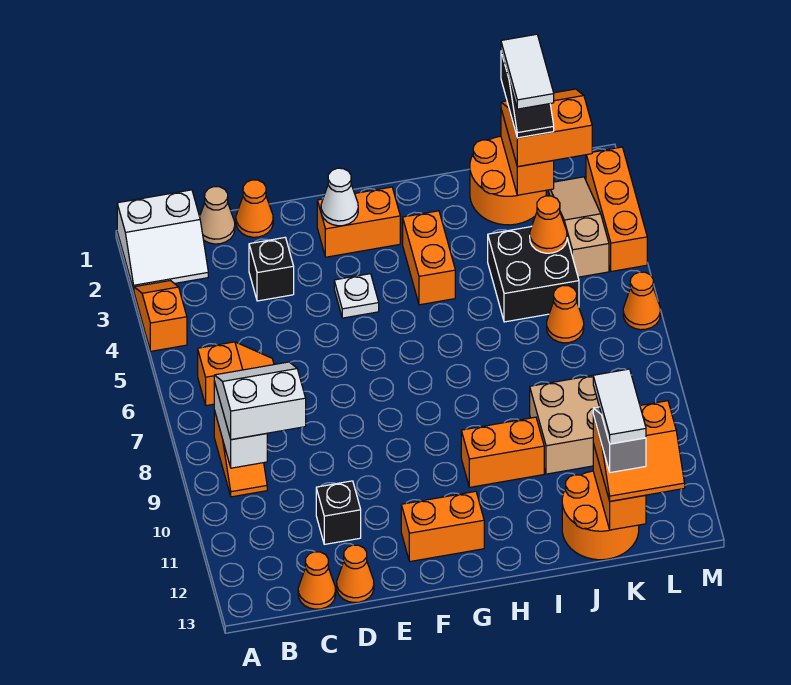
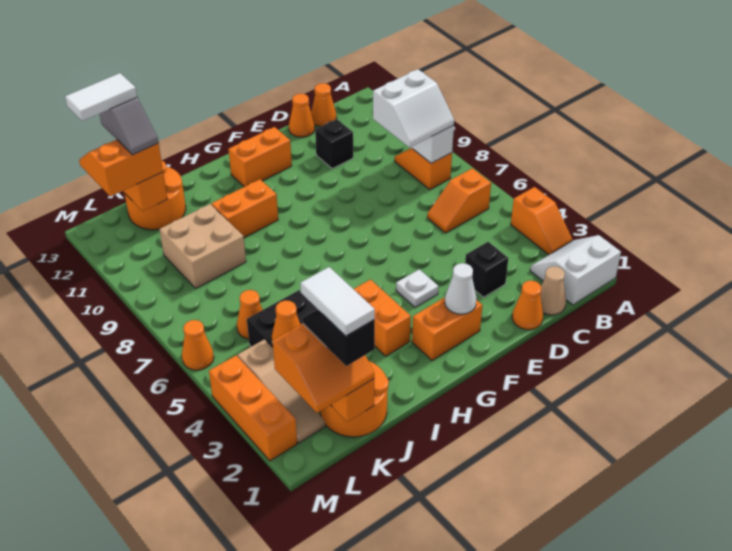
white tile K12:K13 level 5 -> white tile K13:L13 level 5

